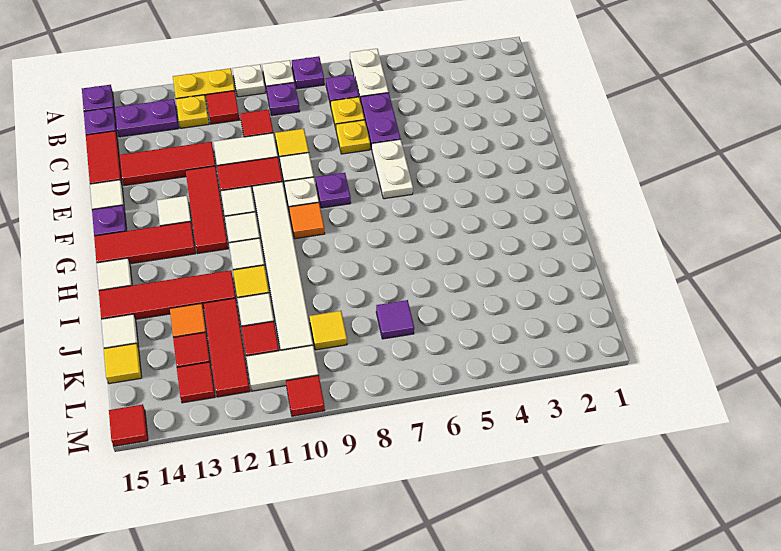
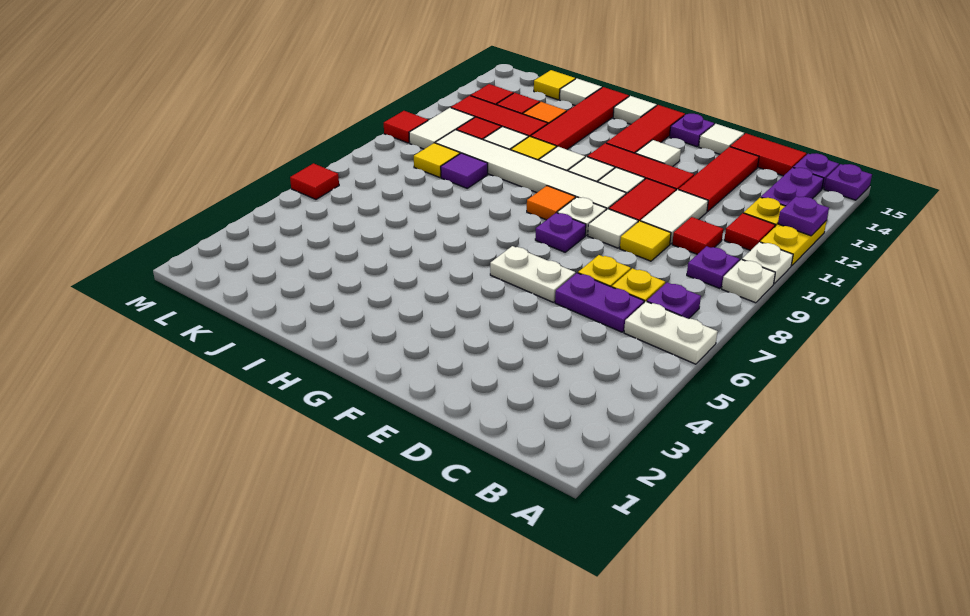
purple plate A8 level 1 -> purple plate A12 level 2
purple tile K7 level 1 -> purple tile J9 level 1
red tile M15 level 1 -> red tile M6 level 1

